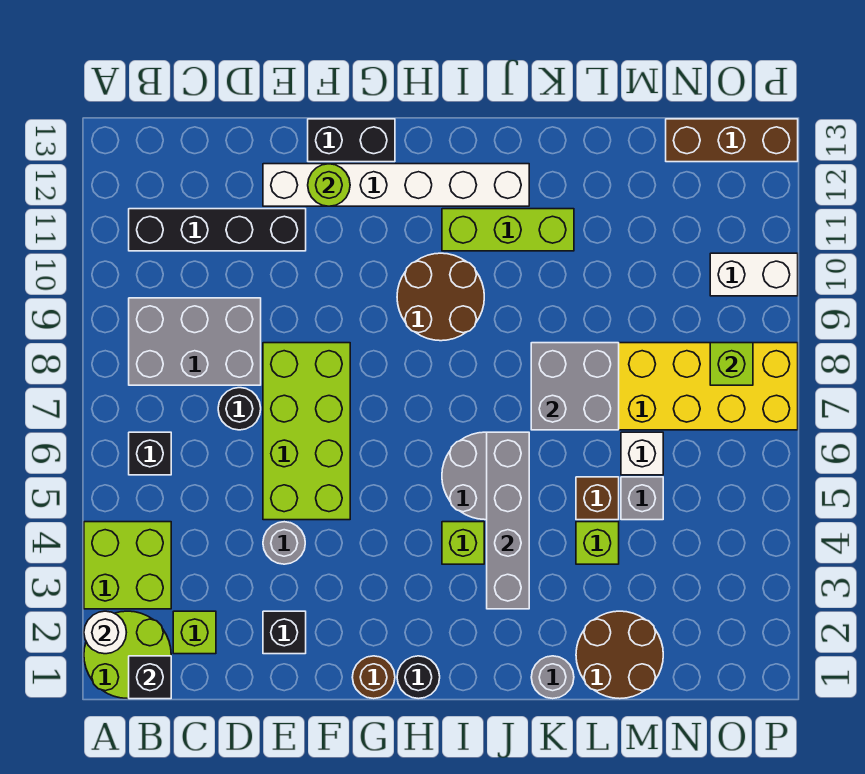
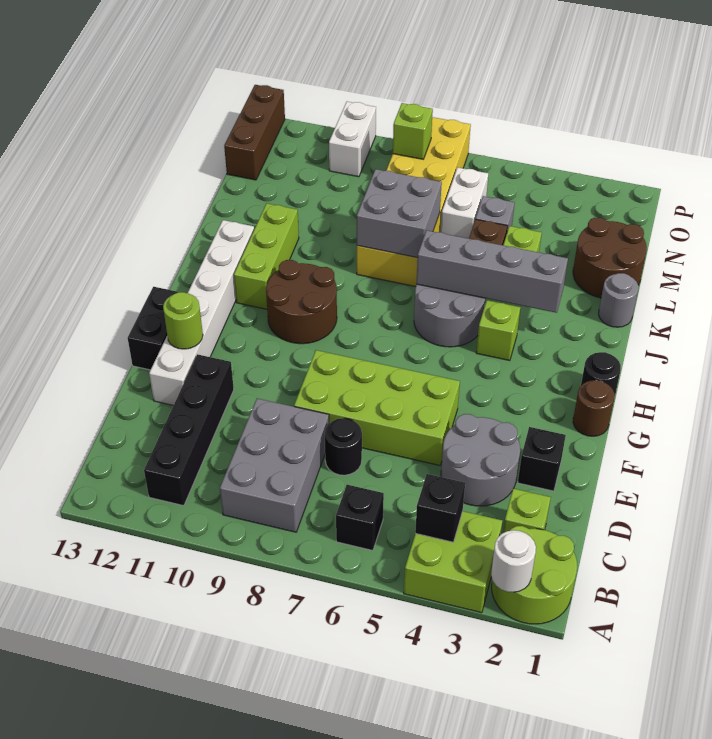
black brick B1 level 2 -> black brick B4 level 2
grey round brick E4 level 1 -> grey round brick D3:E4 level 1
white brick M6 level 1 -> white brick M6:N6 level 1

